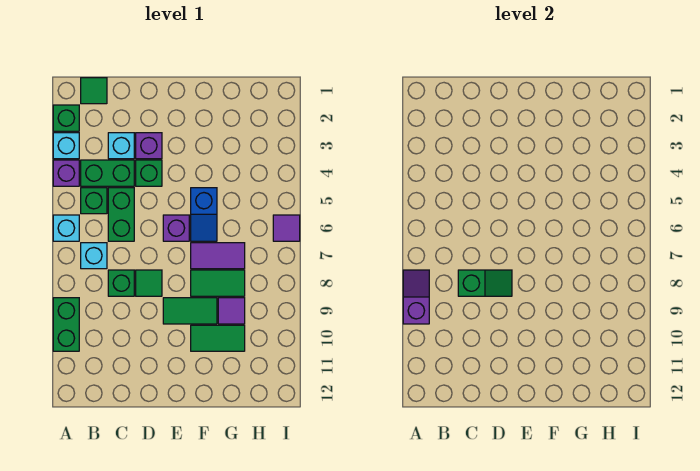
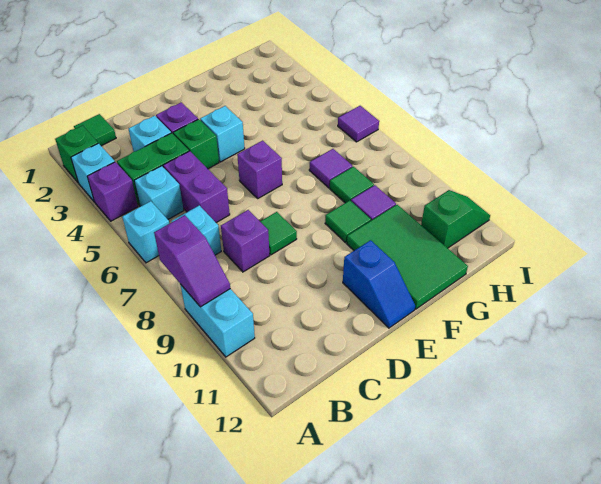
purple slope A8:A9 level 2 top 9 -> purple slope A8:A9 level 2 top 8
green brick A9:A10 level 1 -> cyan brick A9:A10 level 1
green brick B5 level 1 -> cyan brick B5 level 1
green brick C5:C6 level 1 -> purple brick C5:C6 level 1
green brick C8 level 1 -> purple brick C8 level 1
green slope C8:D8 level 2 top C -> green slope H11:I11 level 1 top H
none -> cyan brick E4 level 1
green tile E9:F9 level 1 -> green tile F9 level 1
blue slope F5:F6 level 1 top 5 -> blue slope E11:E12 level 1 top 11
purple tile F7:G7 level 1 -> purple tile G7 level 1
green tile F8:G8 level 1 -> green tile G8 level 1
green tile F10:G10 level 1 -> green tile F10:G12 level 1

